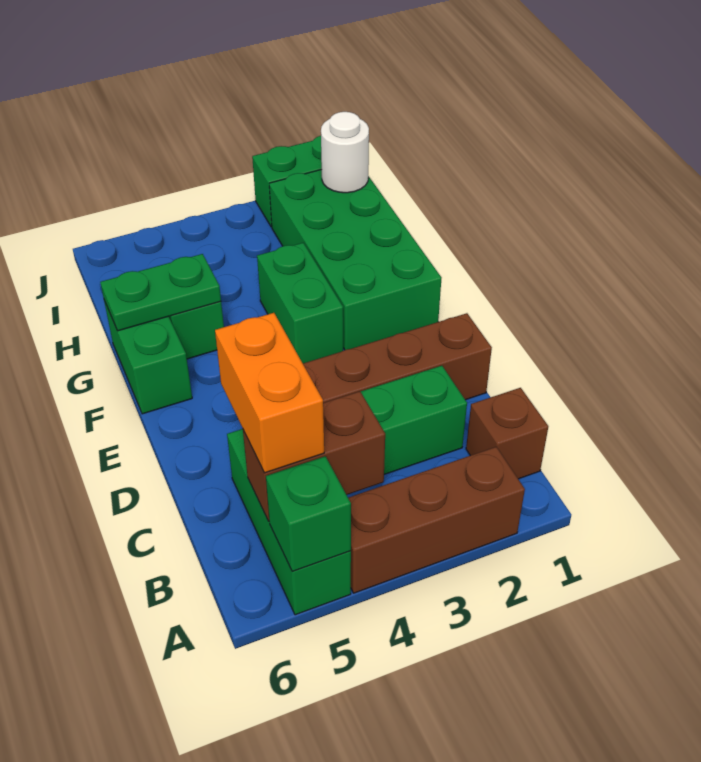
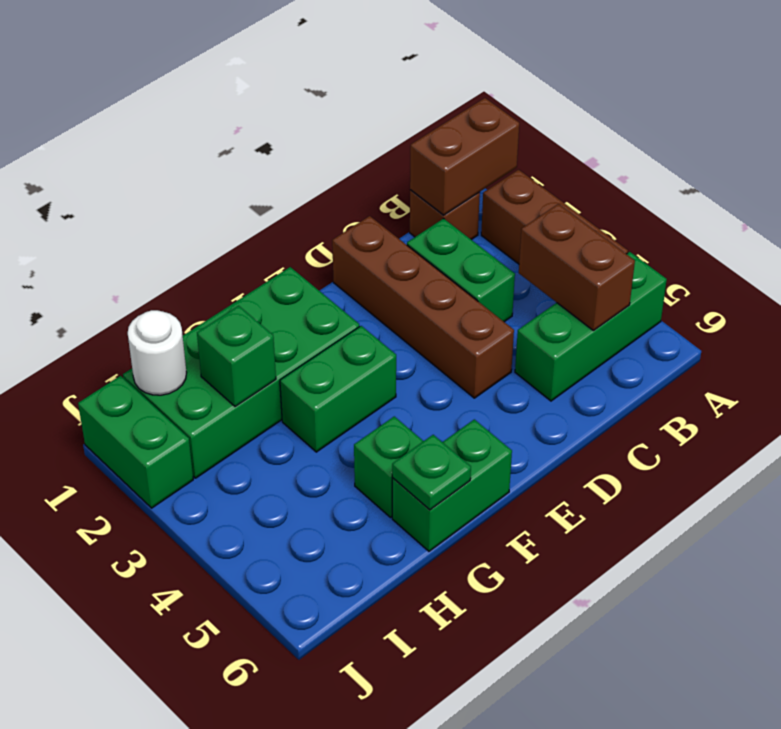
none -> brown brick A1:B1 level 2
green brick A5 level 2 -> green brick H2 level 2
orange brick B5:C5 level 3 -> none
green plate G5:G6 level 2 -> green plate G6 level 2

